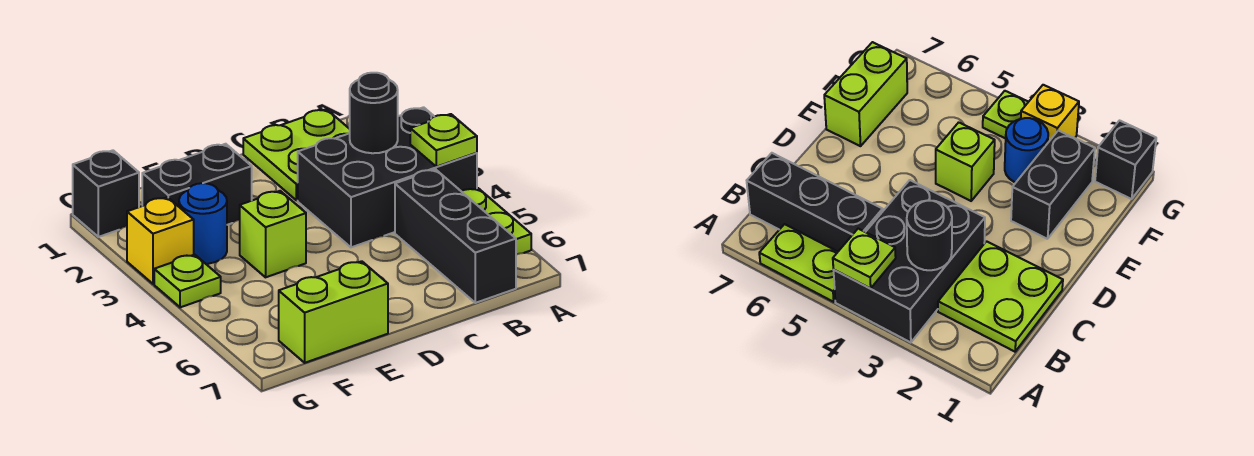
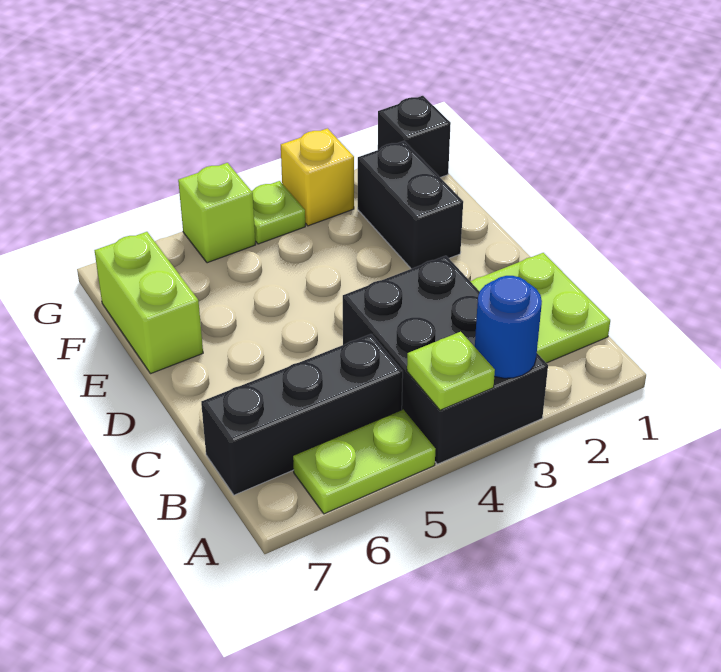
black round brick B3 level 2 -> none
lime brick E4 level 1 -> lime brick G5 level 1
blue round brick F3 level 1 -> blue round brick A3 level 2

